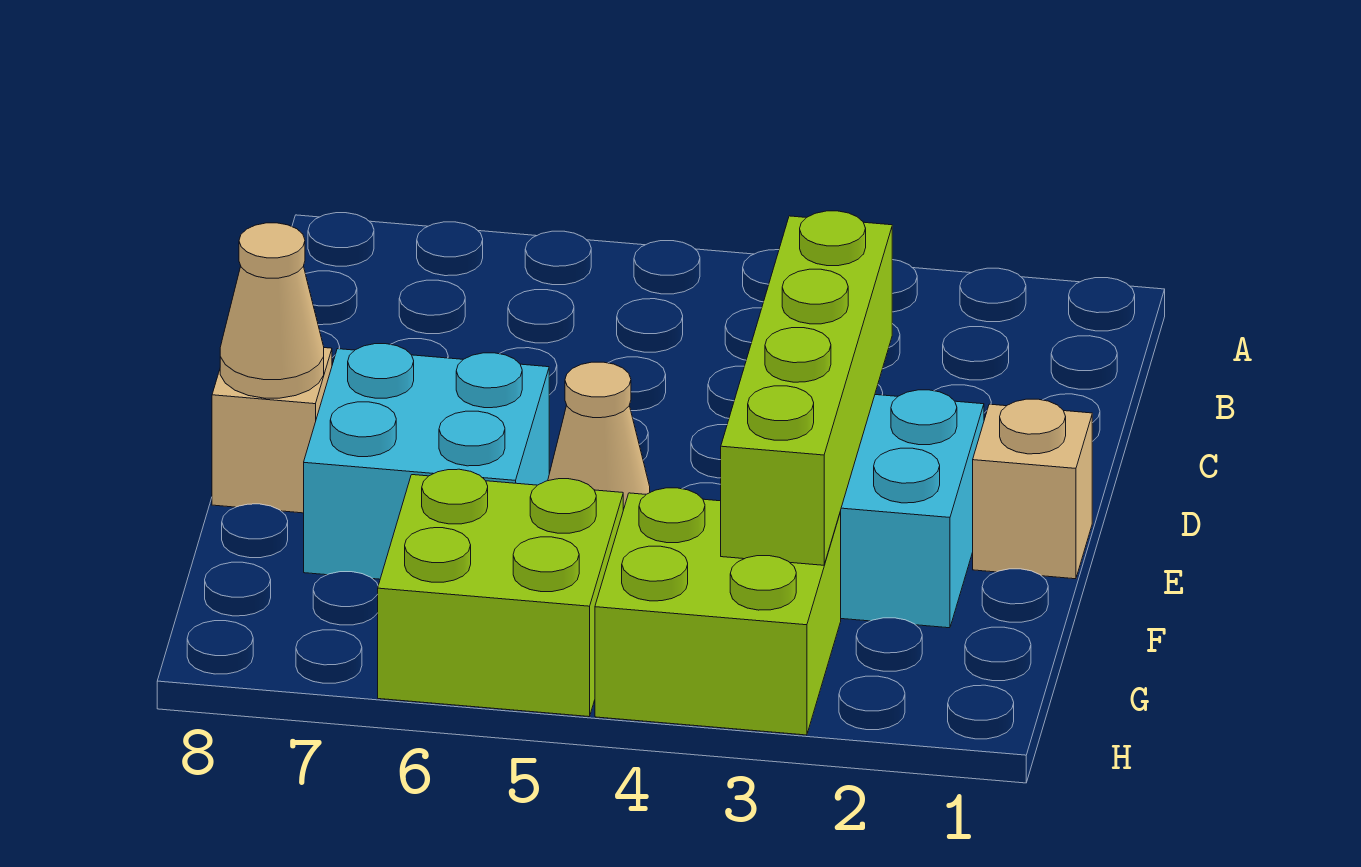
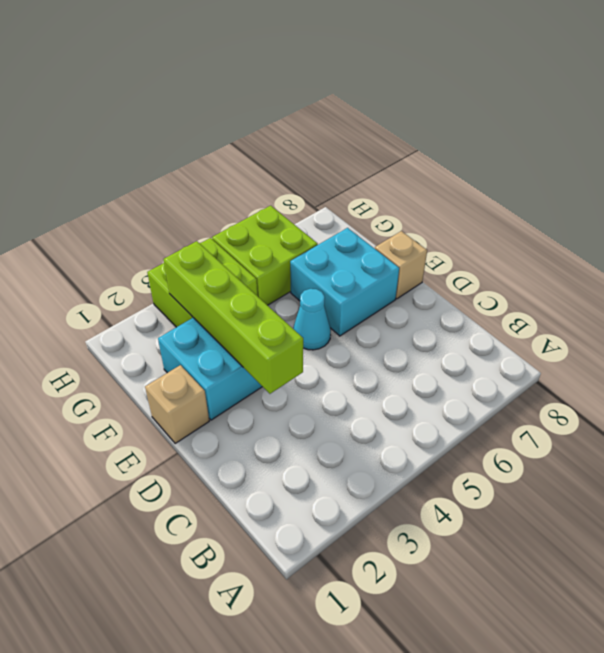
tan cone E5 level 1 -> cyan cone E5 level 1
tan cone E8 level 2 -> none

